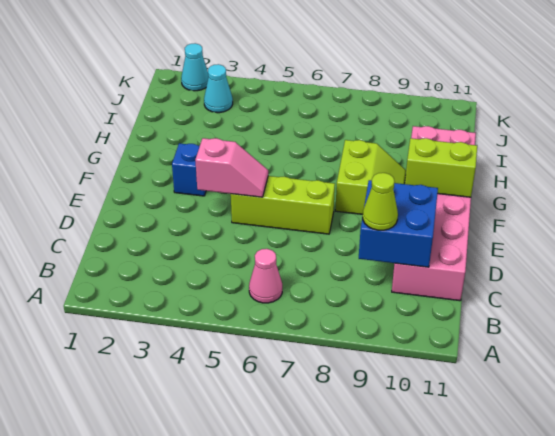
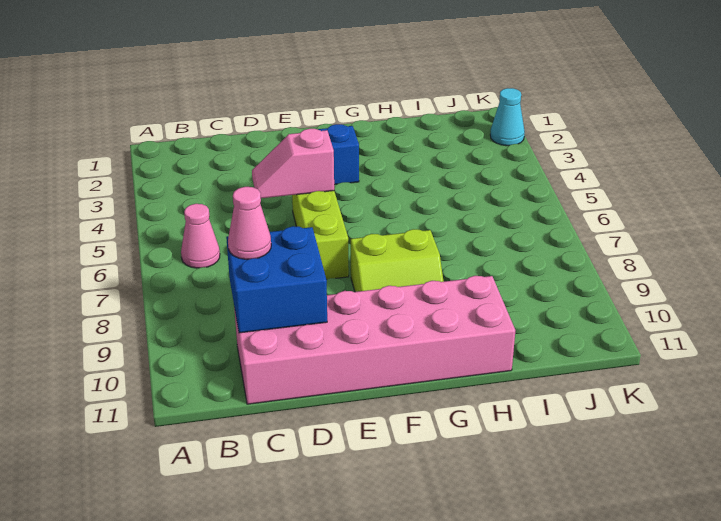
lime cone C9 level 3 -> pink cone C9 level 3
pink slope E4:E5 level 2 top 4 -> pink slope D5:E5 level 2 top E
lime brick F10:F11 level 2 -> none
cyan cone J3 level 1 -> none

